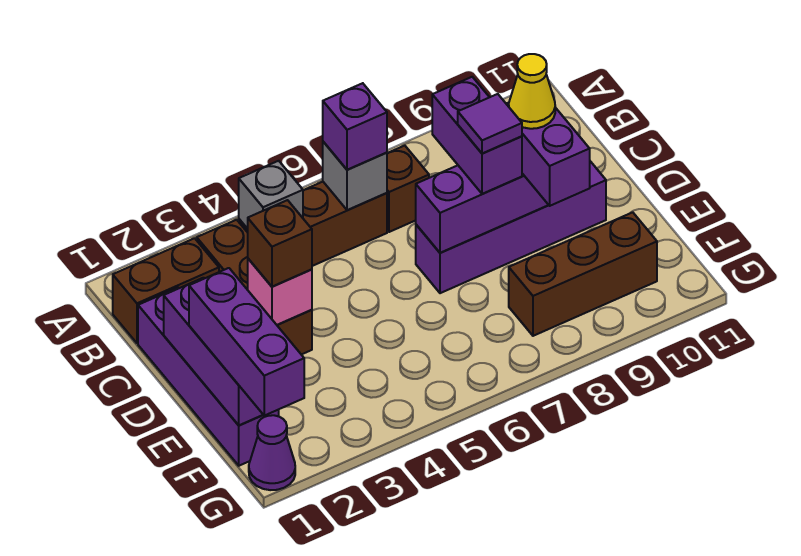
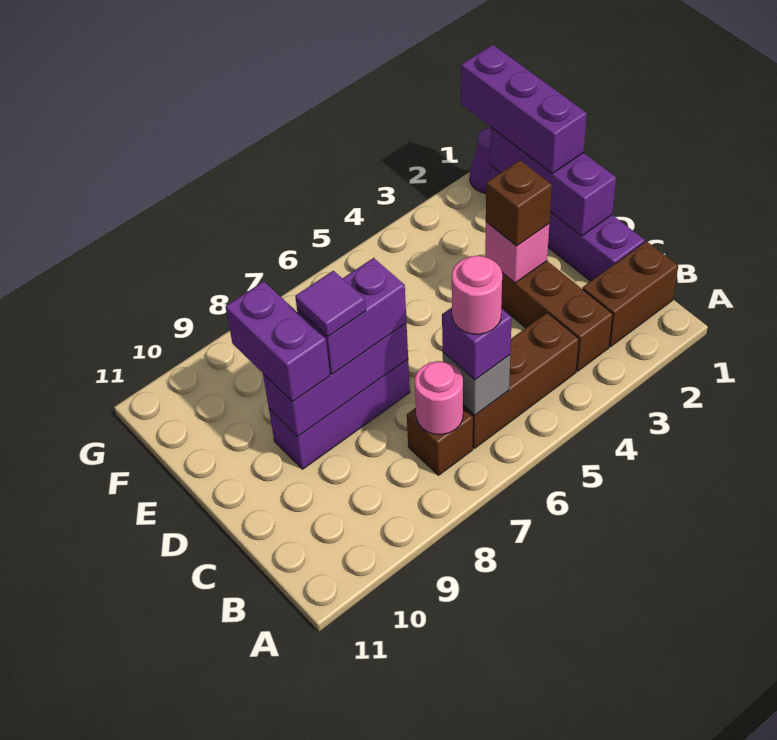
grey brick B4 level 2 -> none
none -> pink round brick B6 level 4
none -> pink round brick B7 level 2
purple brick C8:D8 level 3 -> purple brick D7:D8 level 3
purple brick D7:D10 level 1 -> purple brick D7:D9 level 1
yellow cone D9 level 4 -> none
brown brick F8:F10 level 1 -> none

